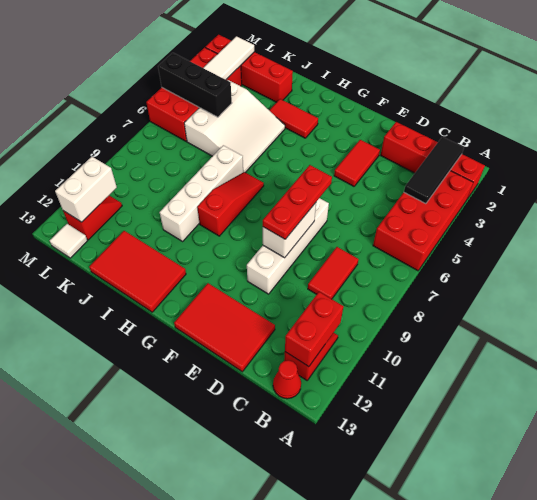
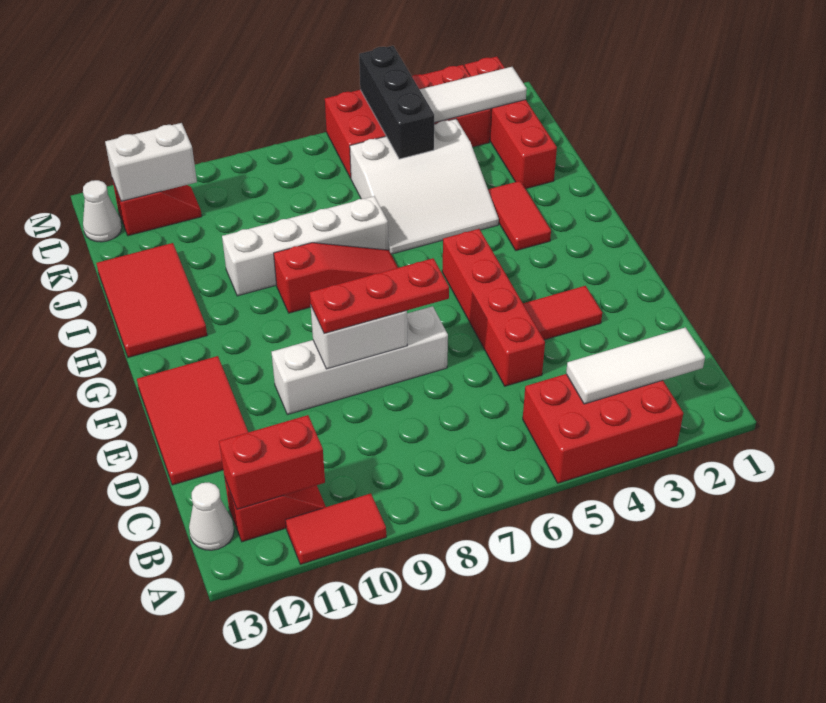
red brick A2:D2 level 1 -> red brick D5:G5 level 1
red brick A3:B6 level 1 -> red brick A3:B5 level 1
black tile B2:B4 level 2 -> white tile B2:B4 level 2
red cone B13 level 1 -> white cone B13 level 1
red tile C8:C9 level 1 -> red tile A10:A11 level 1
white tile L13 level 1 -> white cone L13 level 1

